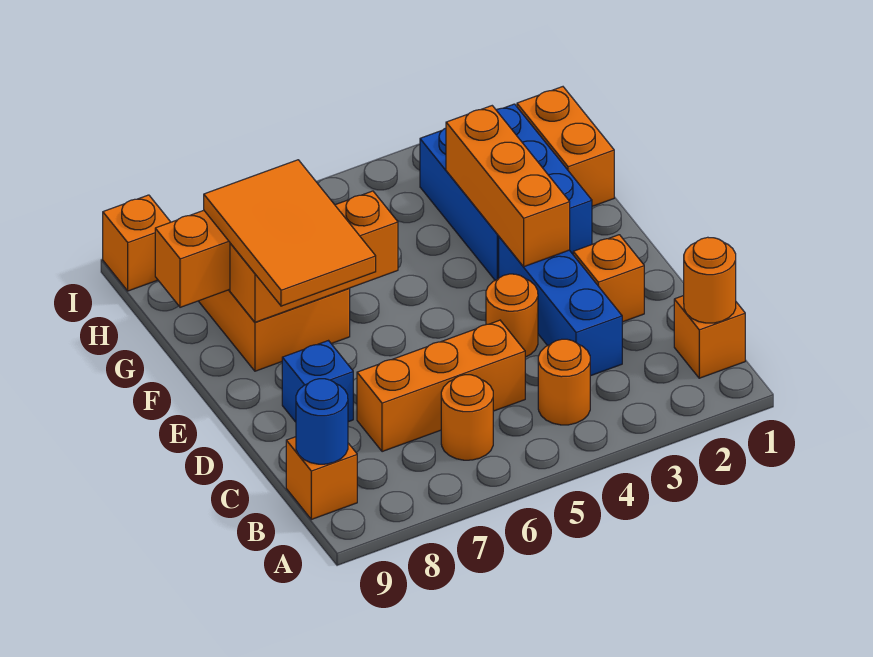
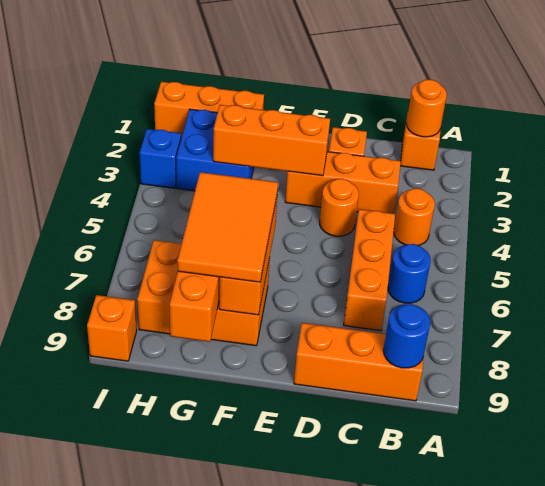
orange round brick B6 level 1 -> blue round brick B6 level 1
orange brick B9 level 1 -> orange brick B9:D9 level 1
blue brick C3:E3 level 1 -> orange brick C3:E3 level 1
blue brick D8 level 1 -> blue brick I3 level 1
orange tile E7:G8 level 3 -> orange tile F6:G8 level 3
blue brick F2:H3 level 1 -> blue brick G2:H3 level 1
orange brick G1:H1 level 1 -> orange brick G1:I1 level 1

